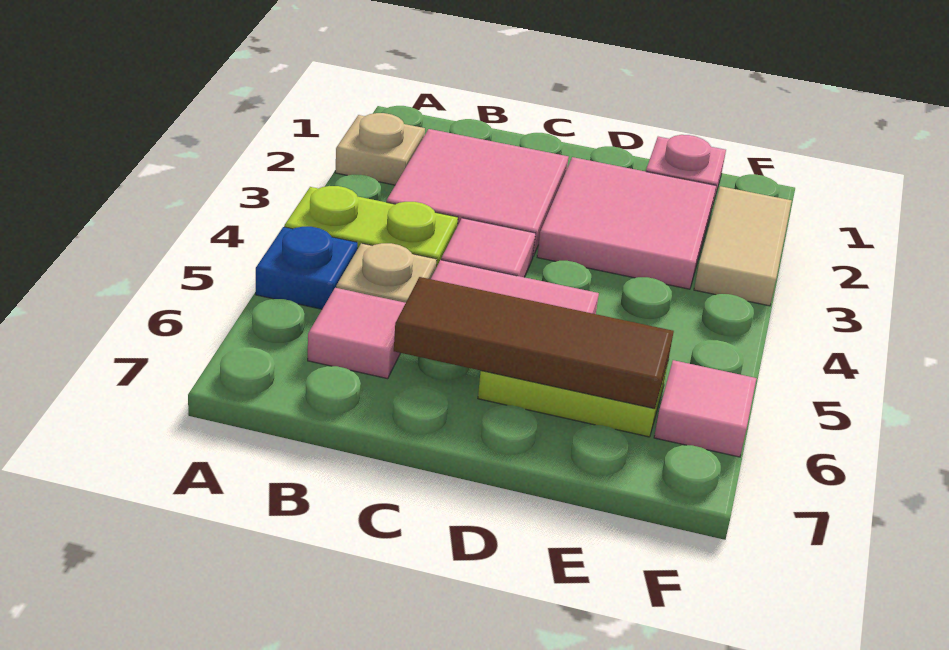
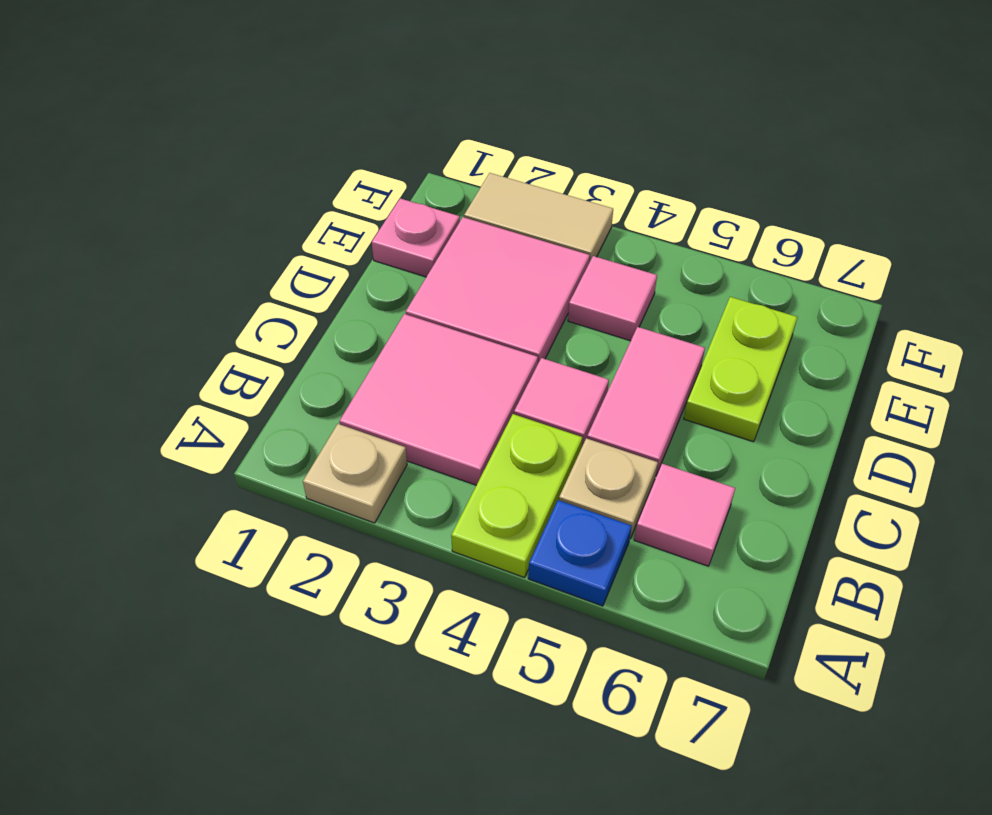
brown tile C6:E6 level 2 -> none
pink tile F6 level 1 -> pink tile E4 level 1

